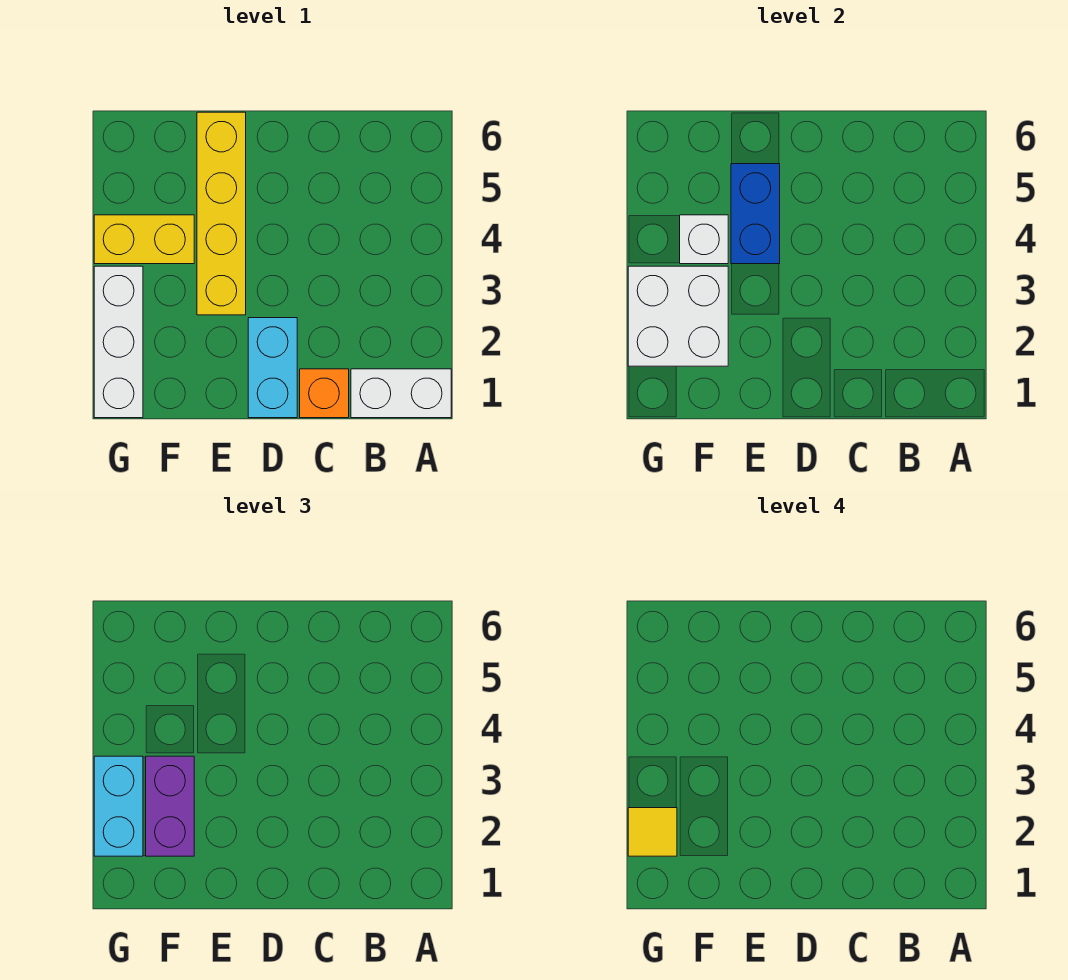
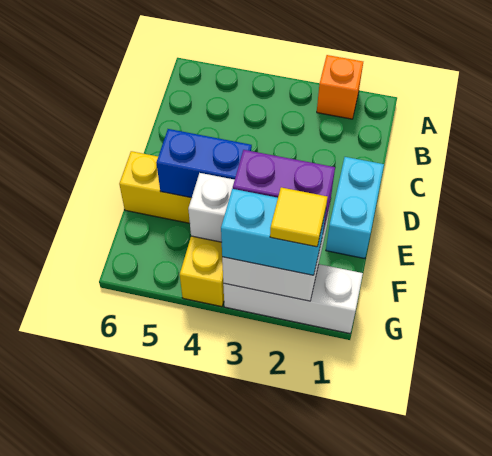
white brick A1:B1 level 1 -> none
orange brick C1 level 1 -> orange brick A2 level 1
cyan brick D1:D2 level 1 -> cyan brick D1:E1 level 1

